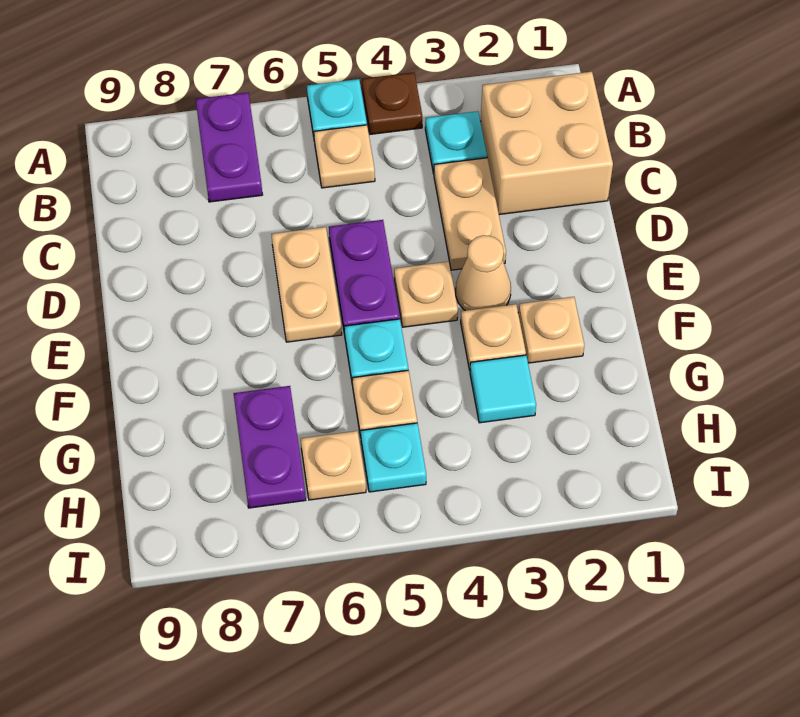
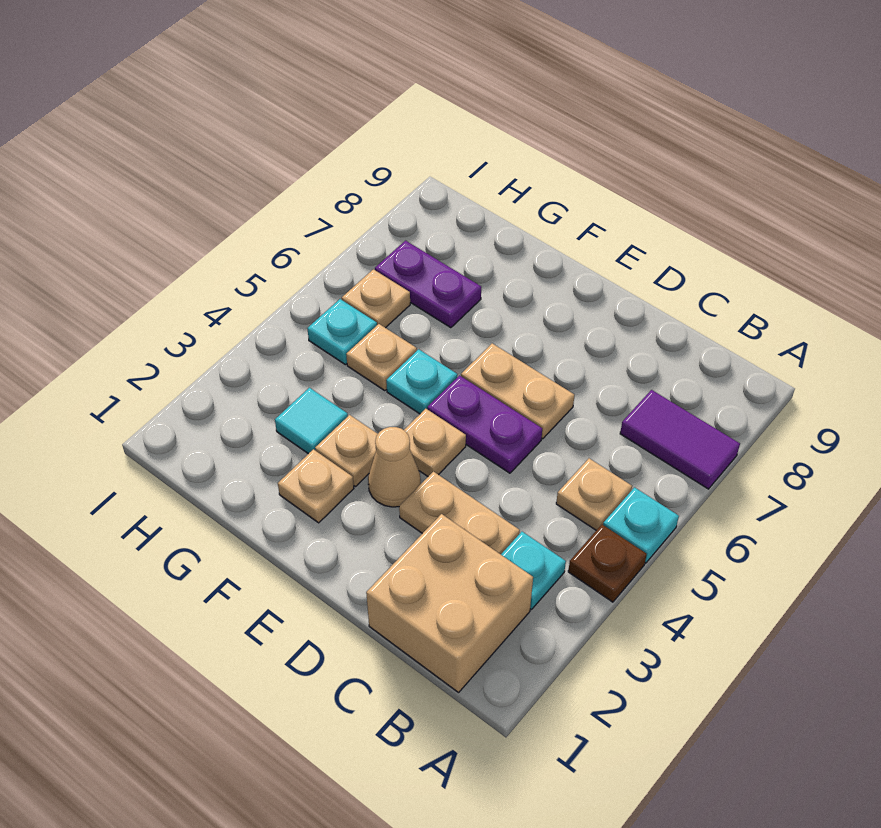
purple plate A7:B7 level 1 -> purple tile A7:B7 level 1

